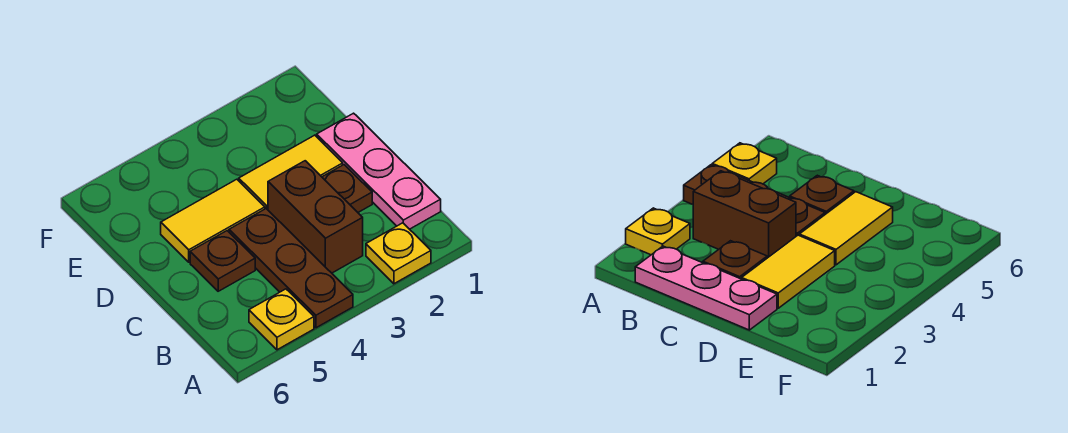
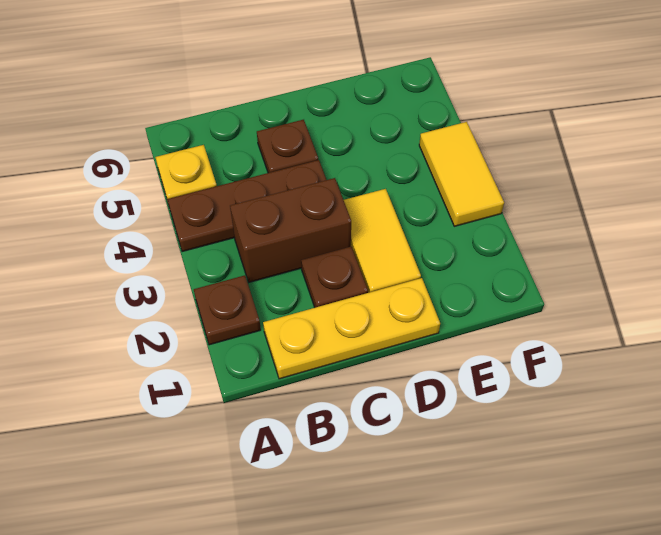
yellow plate A2 level 1 -> brown plate A2 level 1
pink plate B1:D1 level 1 -> yellow plate B1:D1 level 1
yellow tile D4:D5 level 1 -> yellow tile F3:F4 level 1

